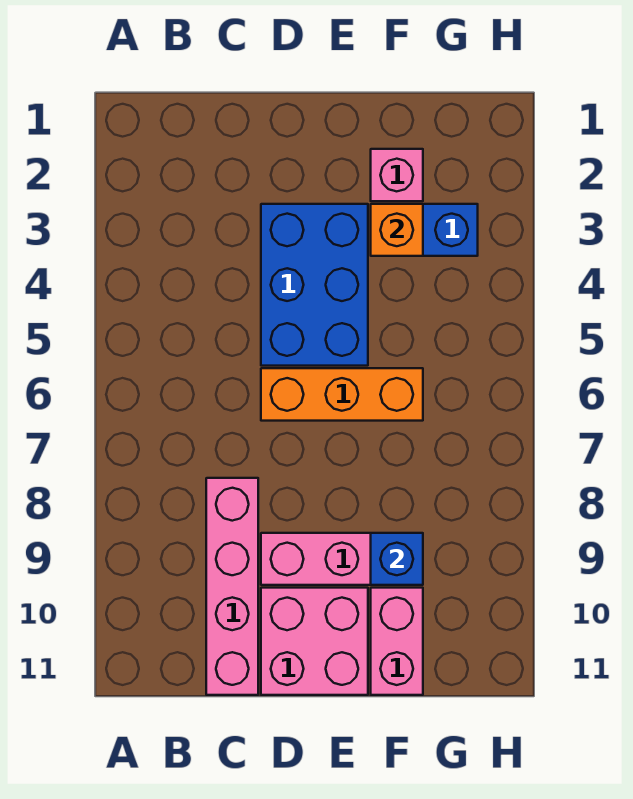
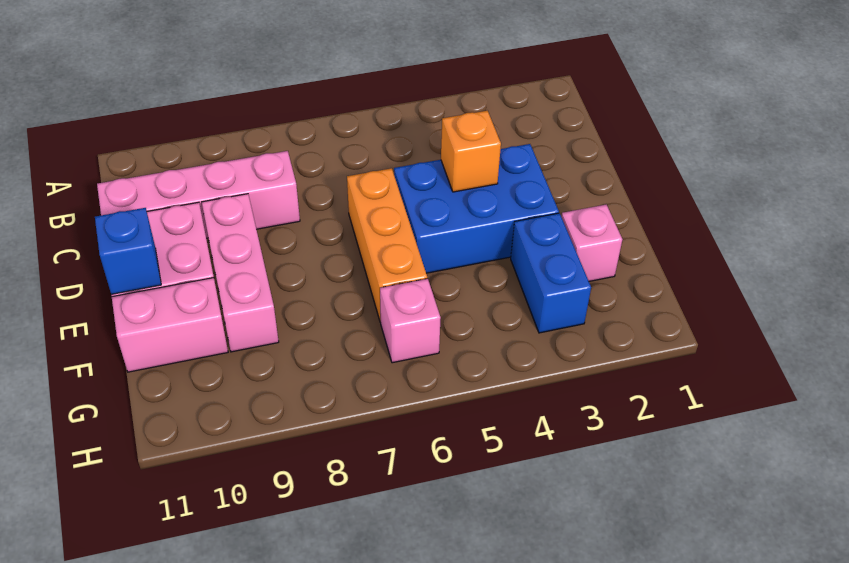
orange brick F3 level 2 -> orange brick D4 level 2
blue brick F9 level 2 -> blue brick E11 level 2
none -> pink brick G6 level 1

